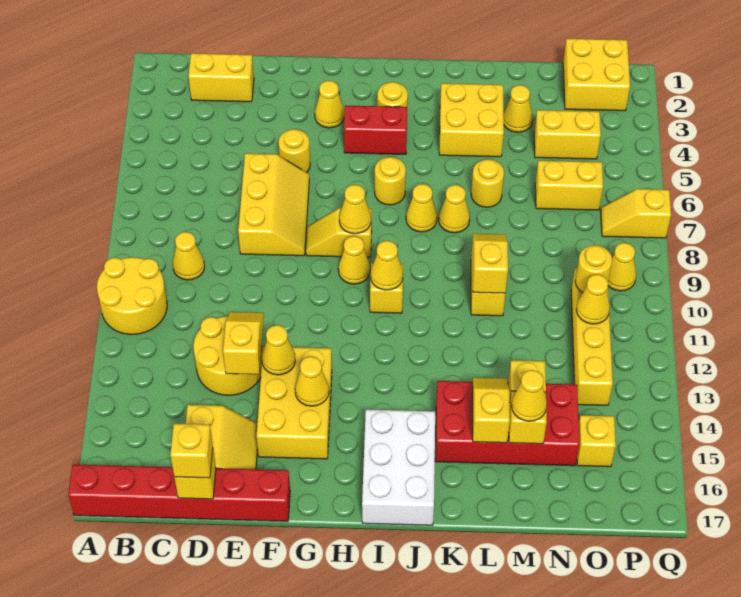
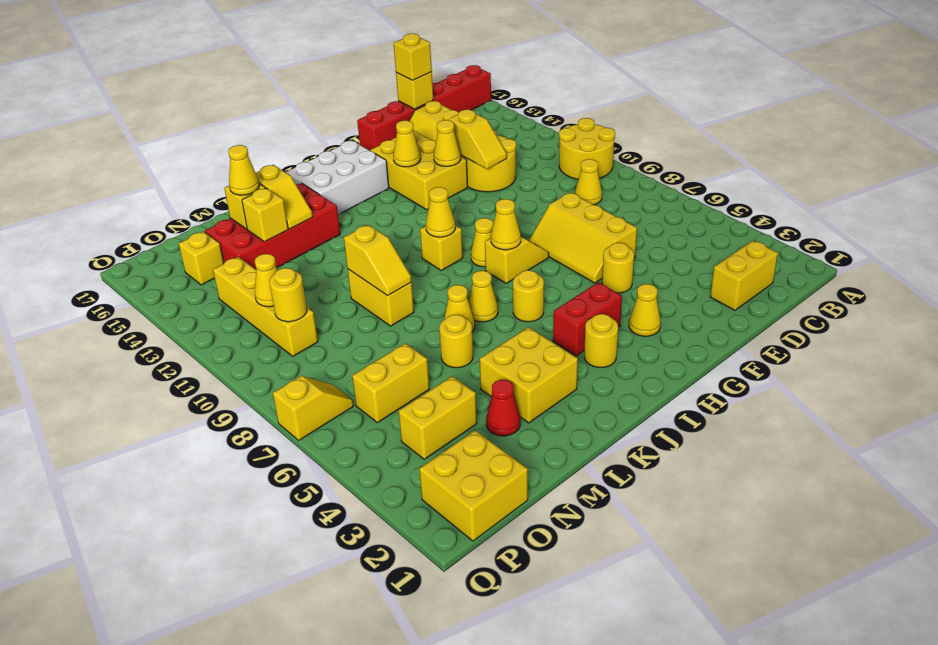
white brick I15:J17 level 1 -> white brick H15:J16 level 1
yellow cone M3 level 1 -> red cone M3 level 1
yellow cone P9 level 1 -> none

